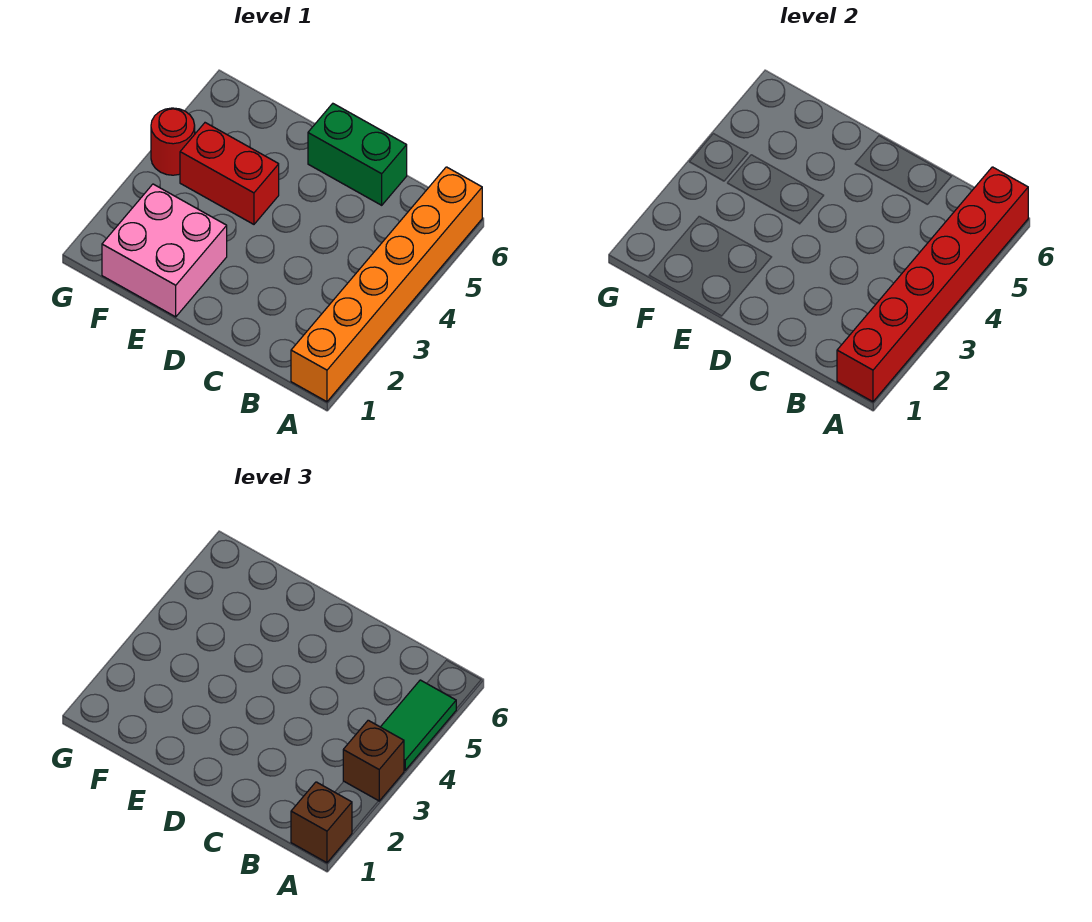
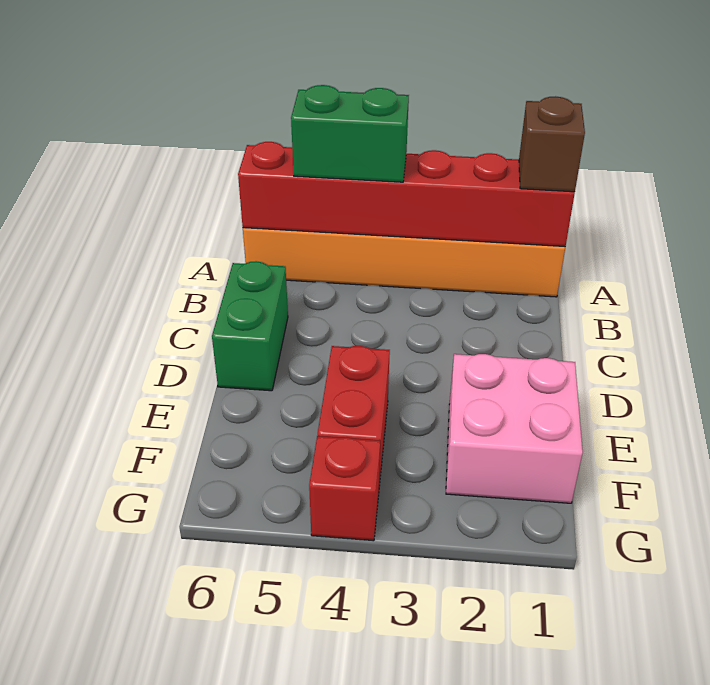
brown brick A3 level 3 -> none
green tile A4:A5 level 3 -> green brick A4:A5 level 3
red round brick G4 level 1 -> red brick G4 level 1

